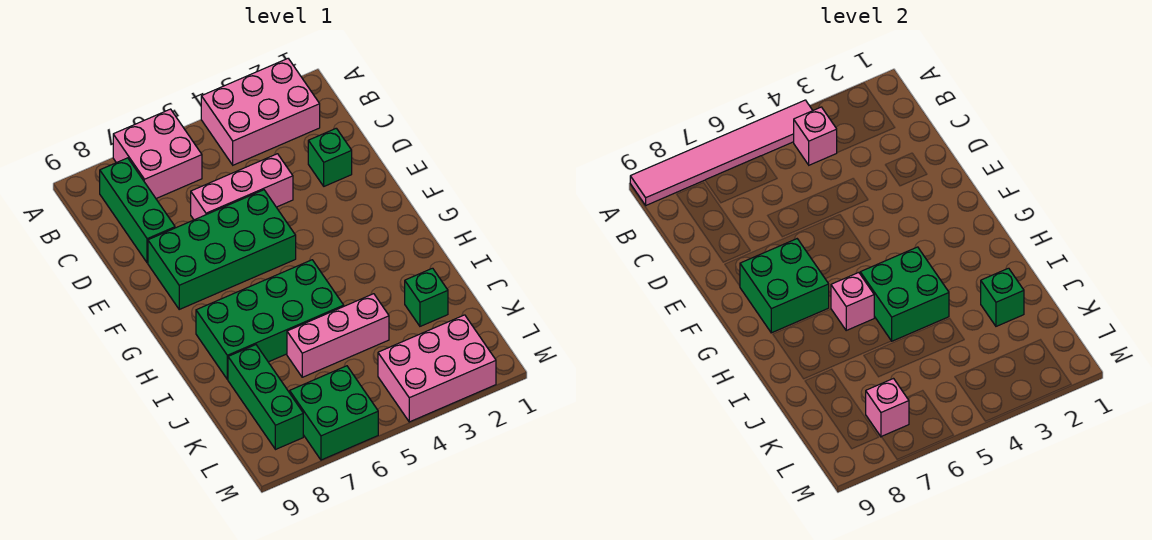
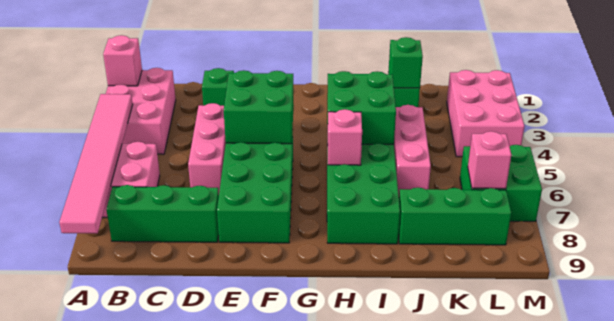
pink brick B4 level 2 -> pink brick A2 level 2
green brick F7:G8 level 2 -> green brick E4:F5 level 2

